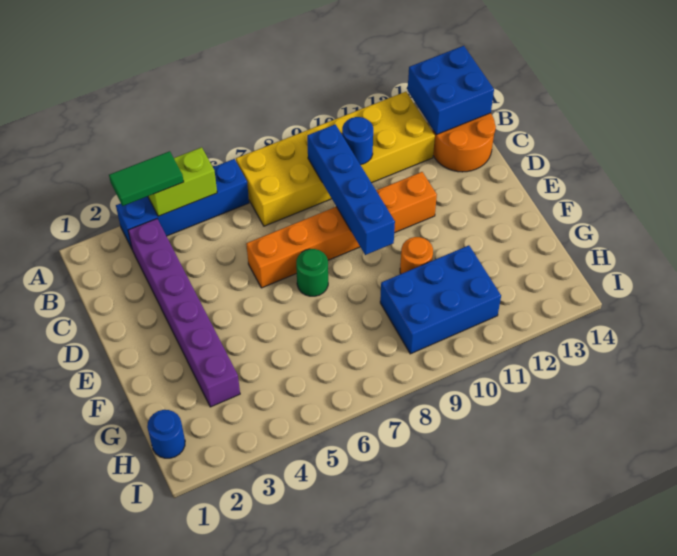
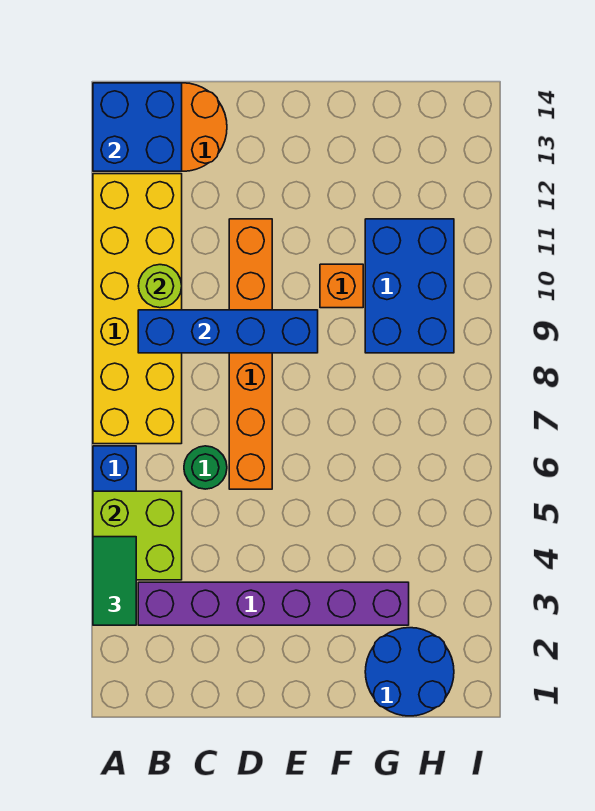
lime brick A4:A5 level 2 -> lime brick A4:B5 level 2
blue round brick B10 level 2 -> lime round brick B10 level 2
green round brick E7 level 1 -> green round brick C6 level 1
orange round brick F10 level 1 -> orange brick F10 level 1
blue round brick H1 level 1 -> blue round brick G1:H2 level 1

